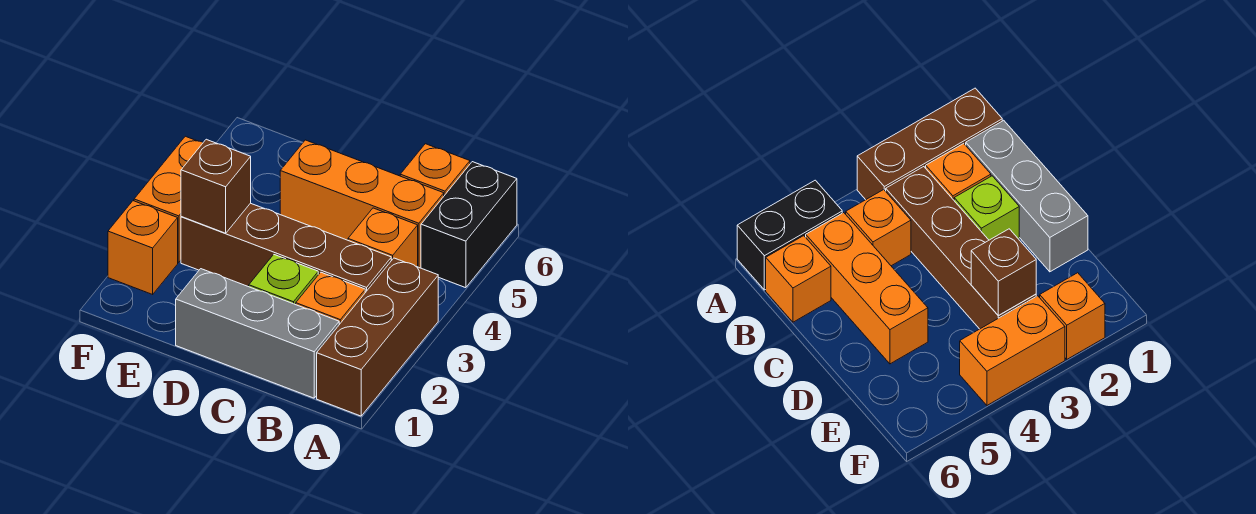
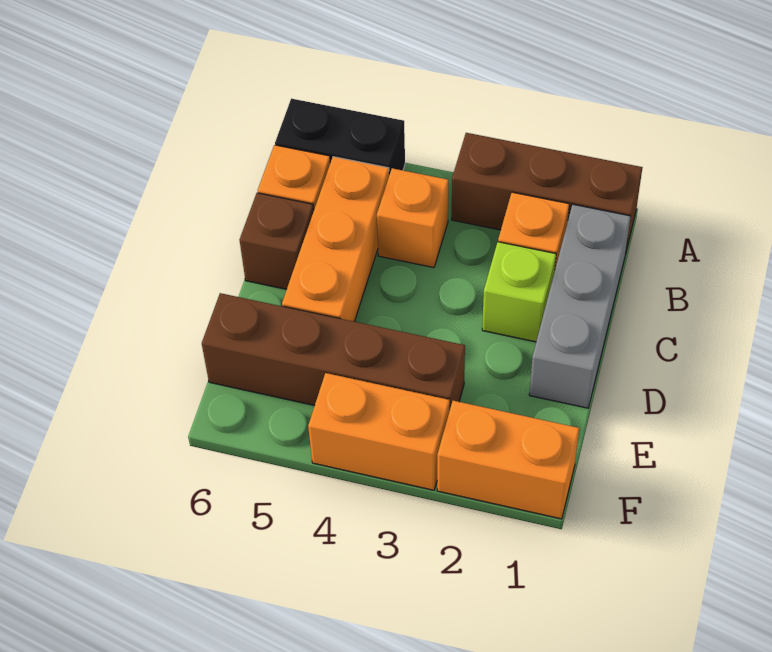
brown brick B3:E3 level 1 -> brown brick E3:E6 level 1
brown brick E3 level 2 -> brown brick C6 level 1
orange brick F2 level 1 -> orange brick F1:F2 level 1

